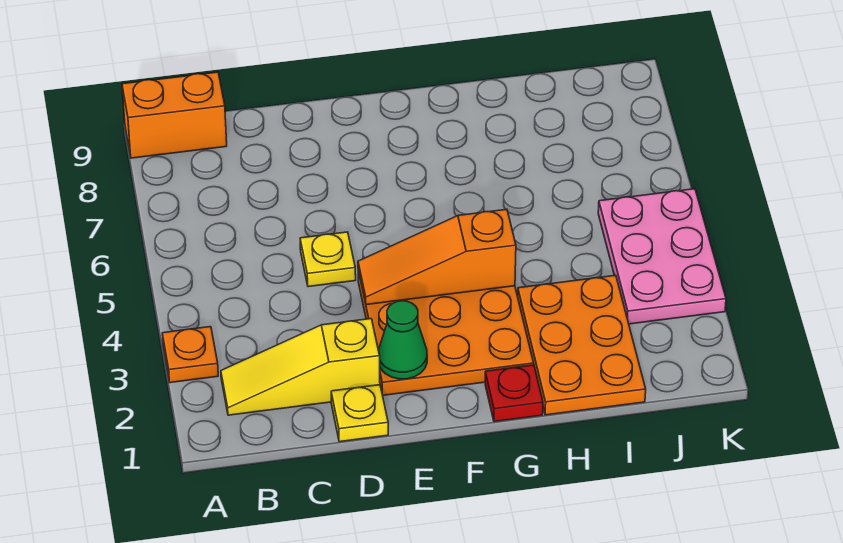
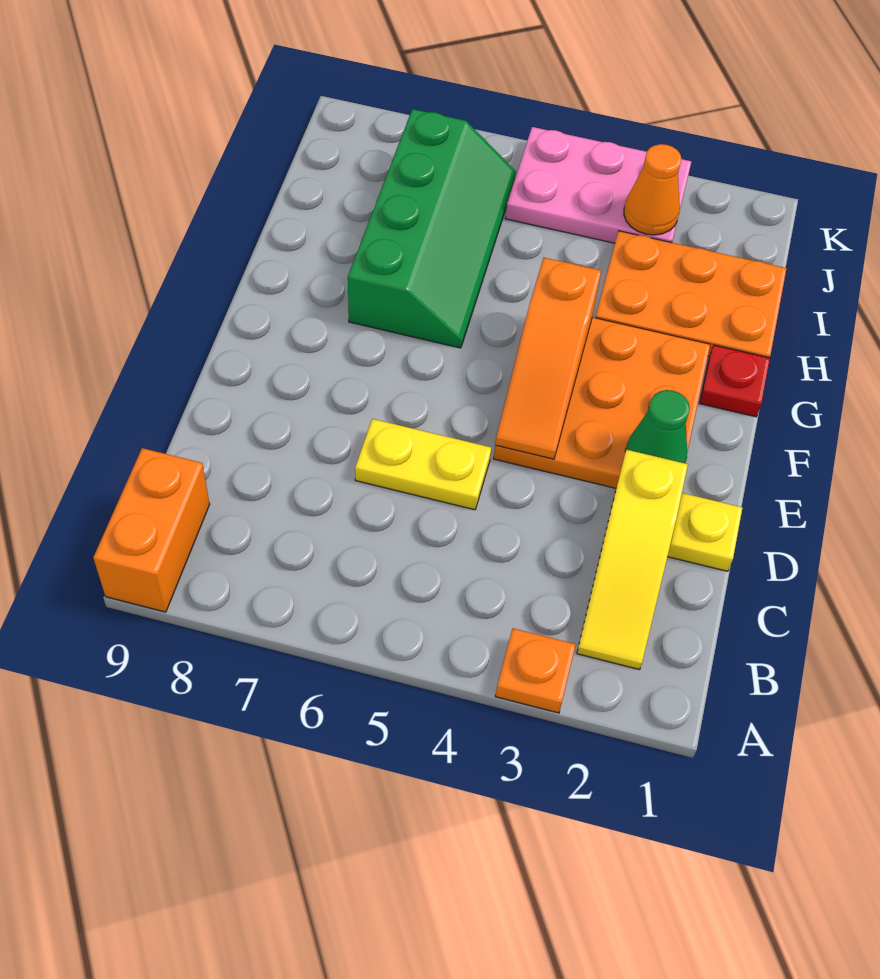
yellow plate D5 level 1 -> yellow plate D5:D6 level 1
none -> green slope G6:J7 level 1 top 7
none -> orange cone J3 level 2

